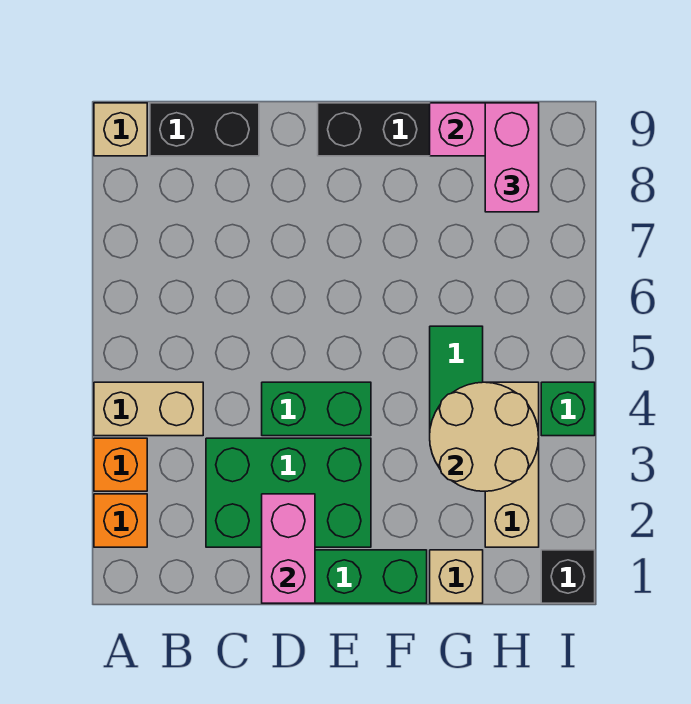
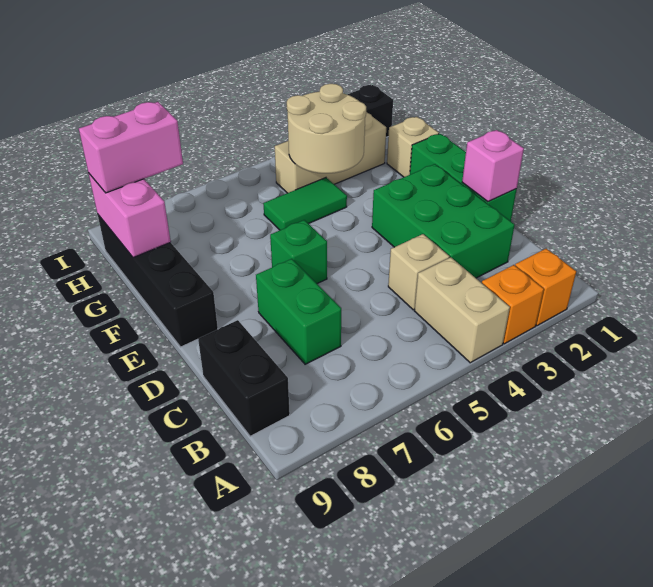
tan brick A9 level 1 -> tan brick C4 level 1
pink brick D1:D2 level 2 -> pink brick D1 level 2
green brick D4:E4 level 1 -> green brick C7:D7 level 1
green brick I4 level 1 -> green brick E6 level 1

